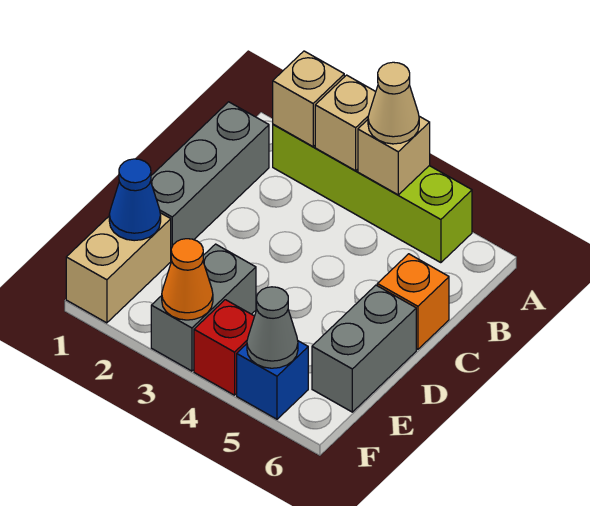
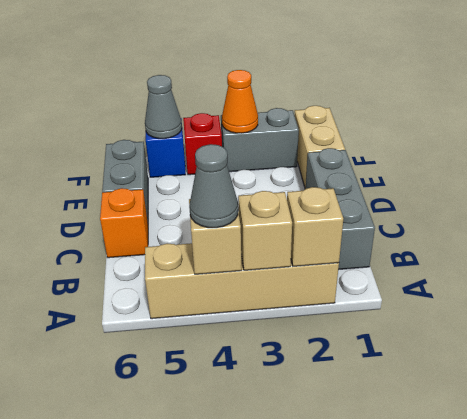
lime brick A2:A5 level 1 -> tan brick A2:A5 level 1
tan cone A4 level 3 -> grey cone A4 level 3
blue cone E1 level 2 -> none
grey brick E3:F3 level 1 -> grey brick F2:F3 level 1

